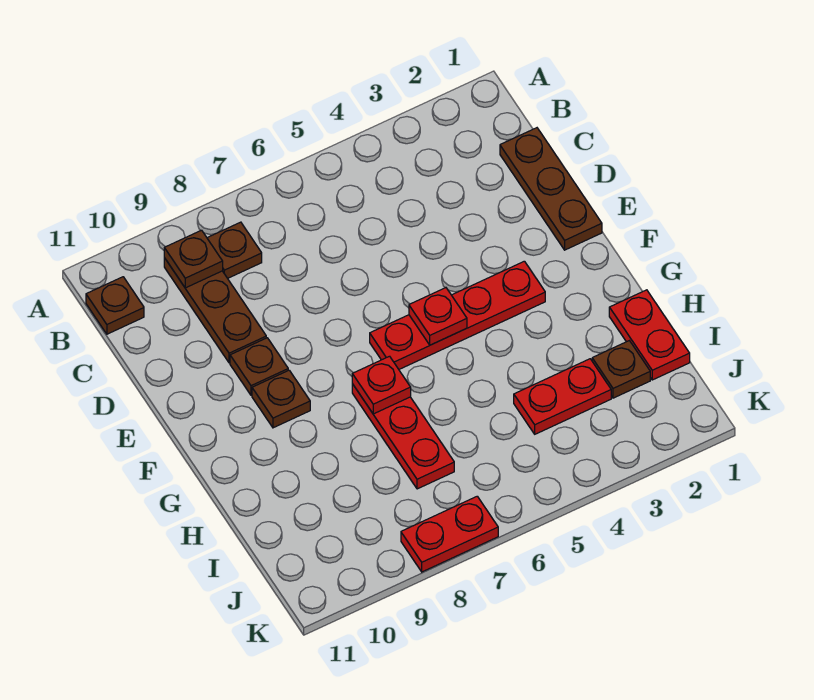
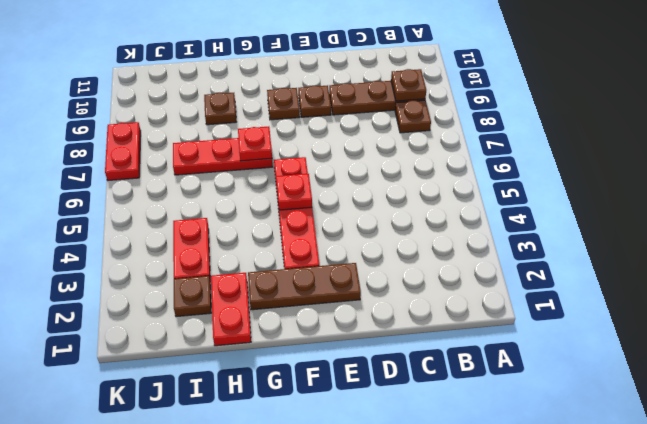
brown plate B11 level 1 -> brown plate H9 level 1
brown plate C1:E1 level 1 -> brown plate E2:G2 level 1
red plate H1:I1 level 1 -> red plate H1:H2 level 1

